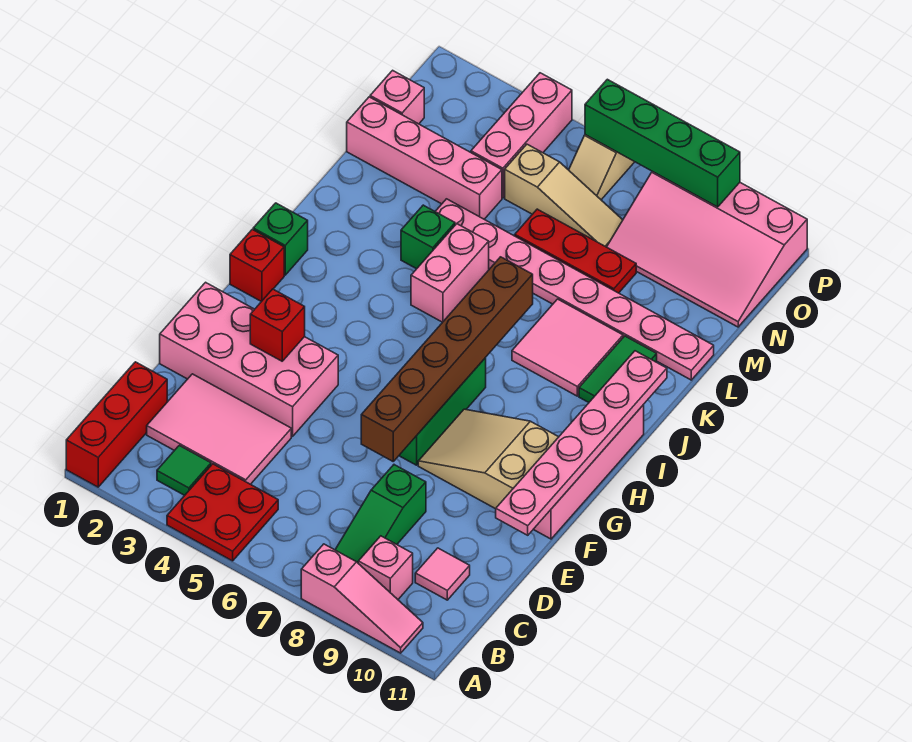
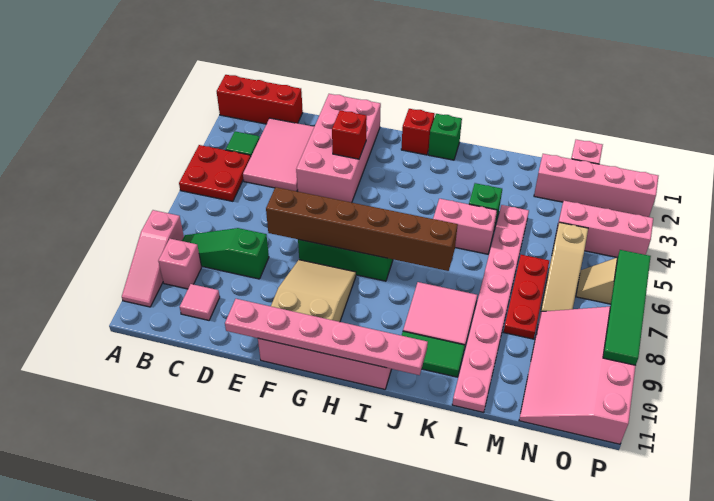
pink brick M1:M4 level 1 -> pink brick M2:P2 level 1
green brick P6:P9 level 2 -> green tile P6:P9 level 2

